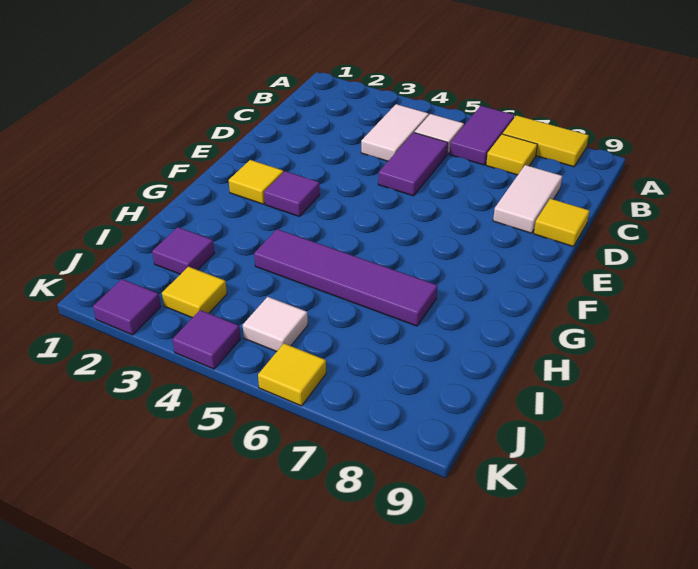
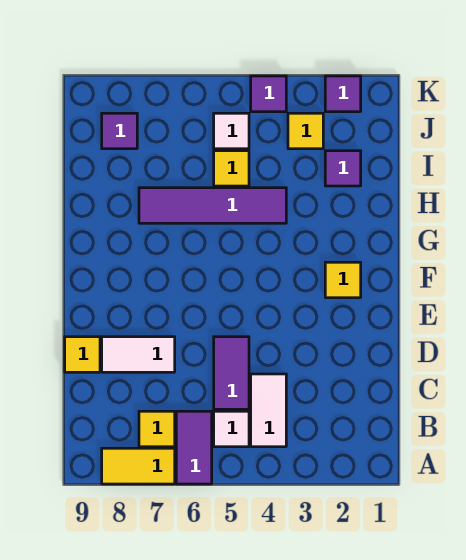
white tile C8:D8 level 1 -> white tile D7:D8 level 1
purple tile F3 level 1 -> purple tile J8 level 1
yellow tile K6 level 1 -> yellow tile I5 level 1

